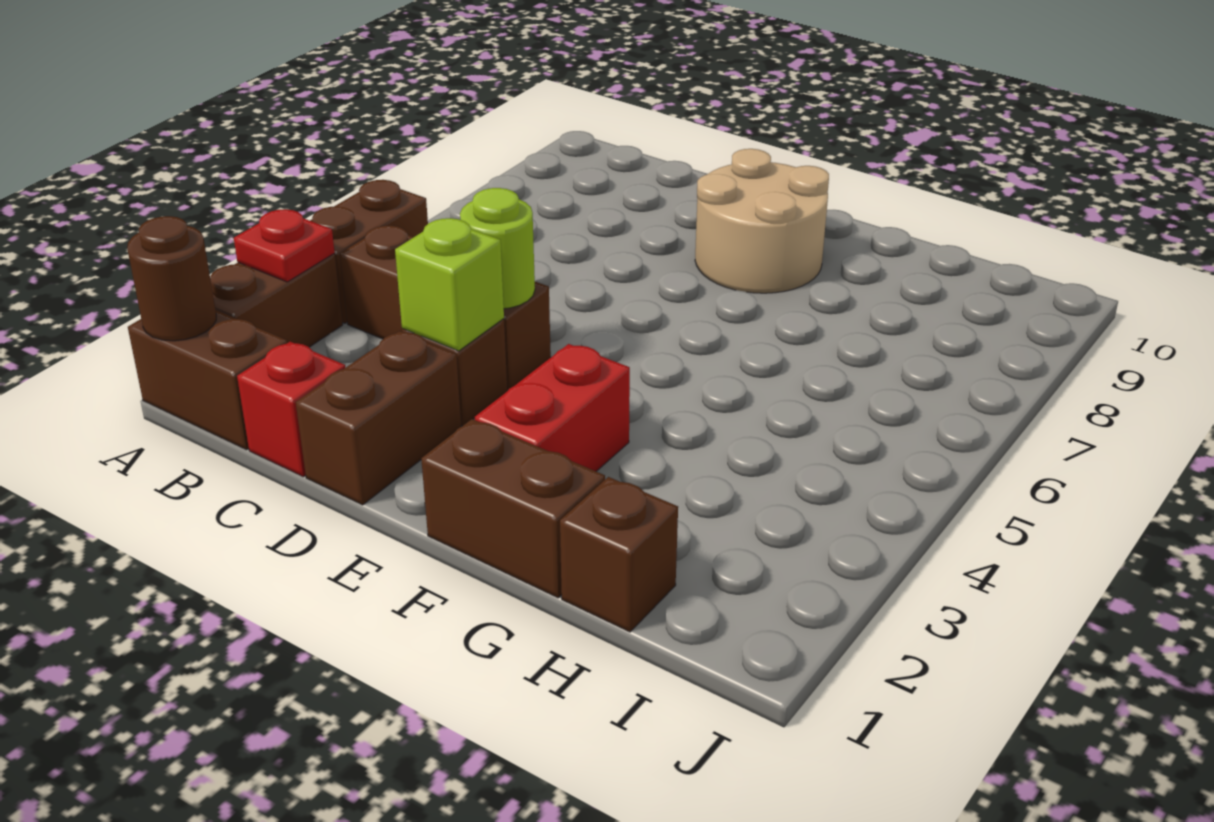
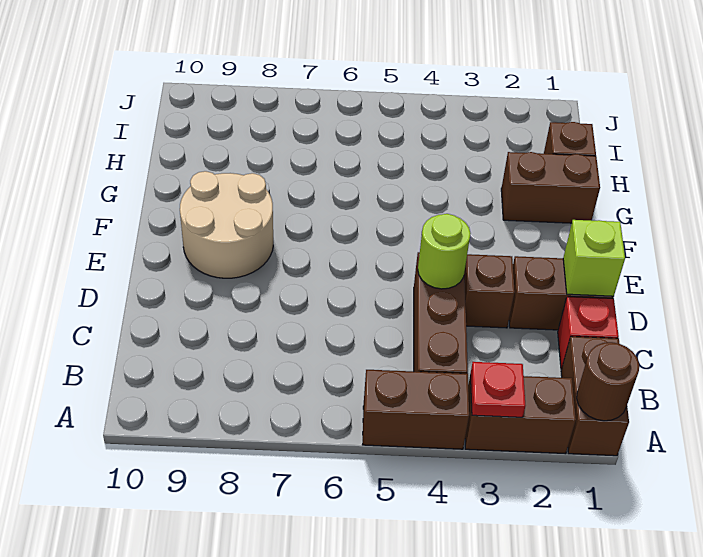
lime brick D3 level 2 -> lime brick D1 level 2
brown brick F1:G1 level 1 -> brown brick G1:G2 level 1
red brick F2:F3 level 1 -> none

